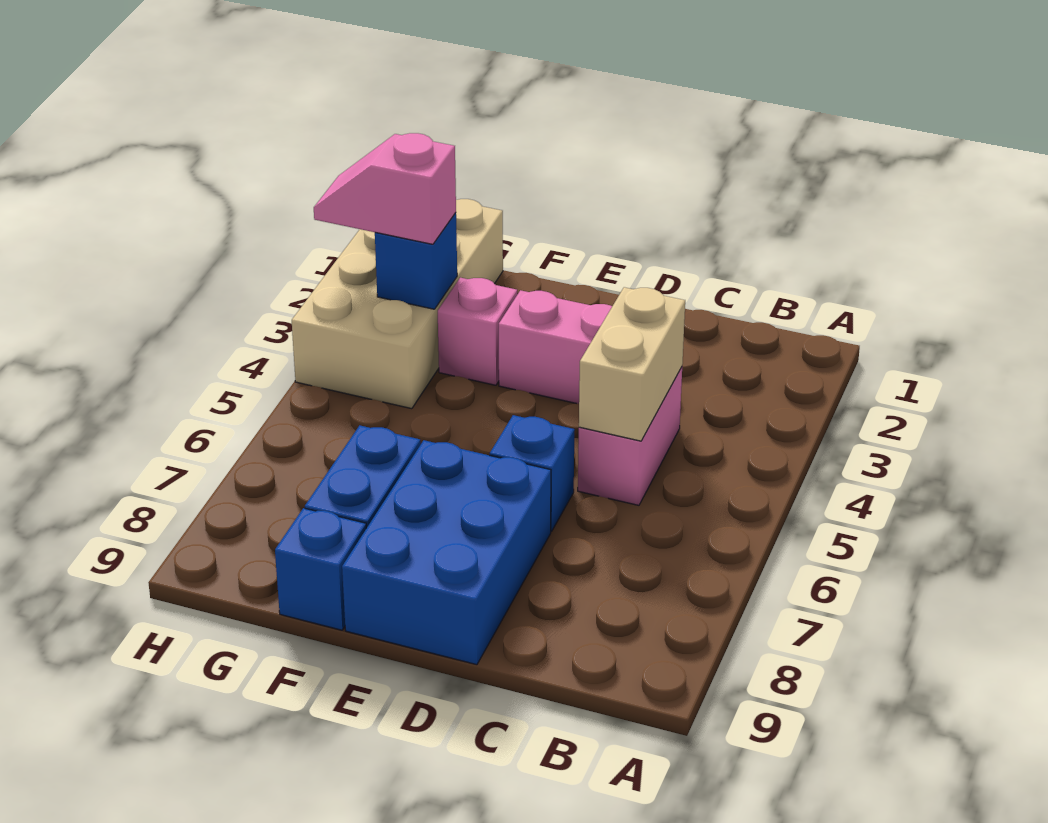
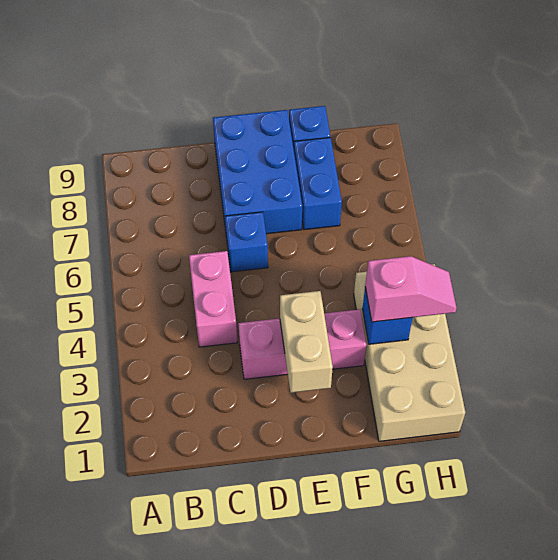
tan brick C4:C5 level 2 -> tan brick E2:E3 level 2

